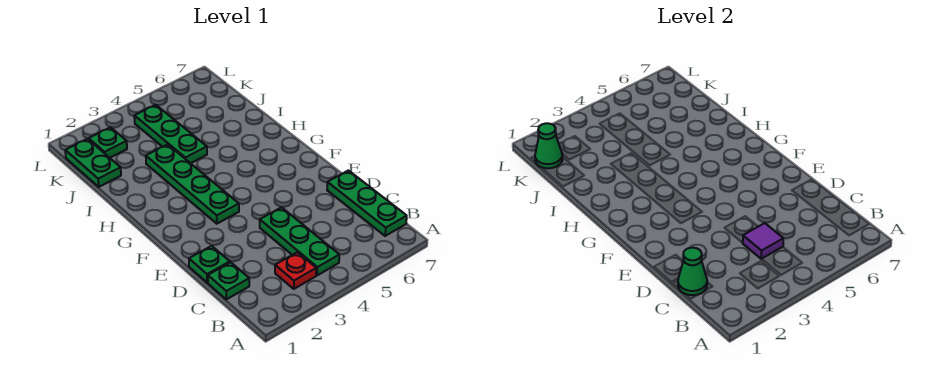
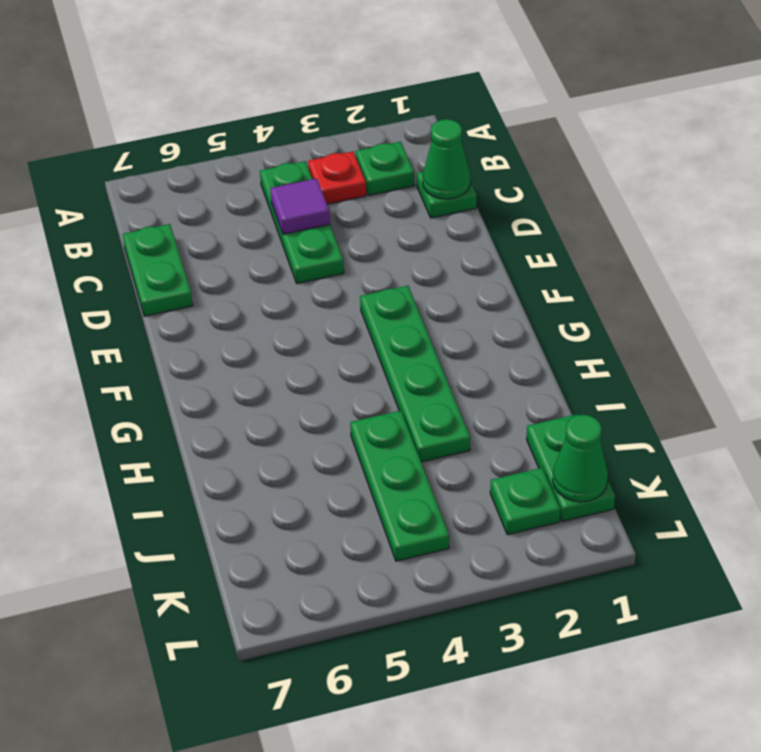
green plate B7:D7 level 1 -> green plate C7:D7 level 1
green plate D1 level 1 -> green plate B2 level 1

